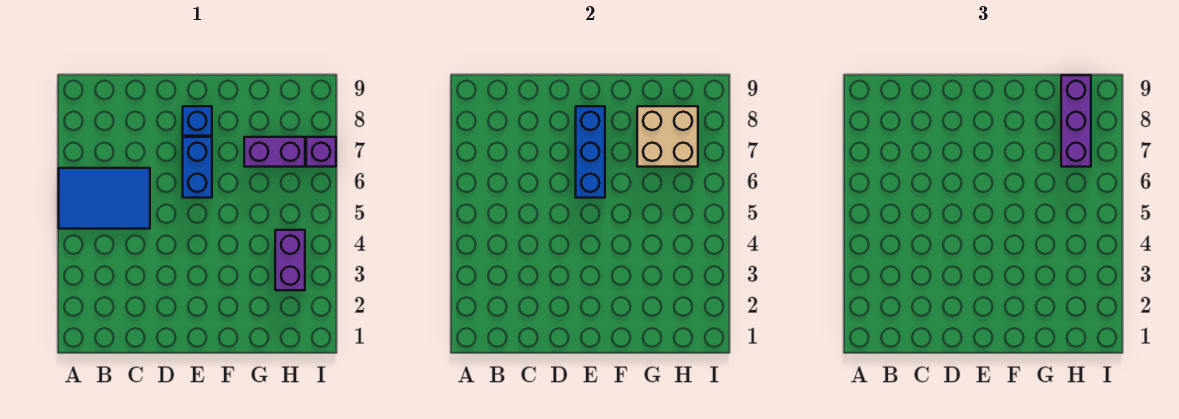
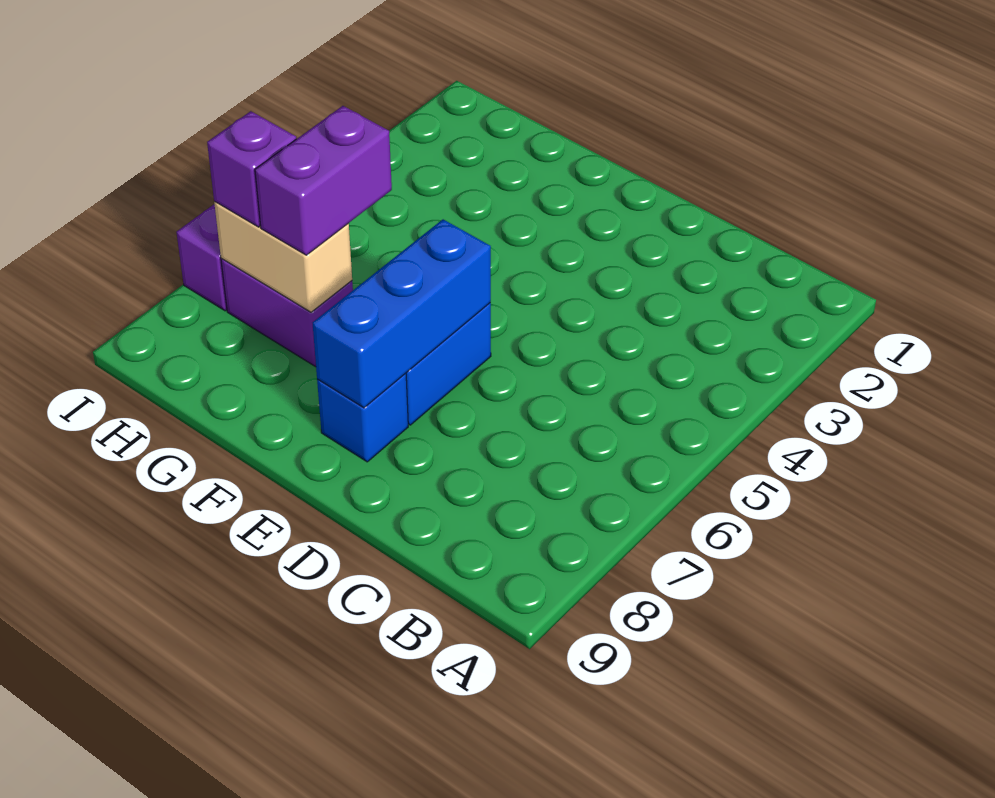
blue tile A5:C6 level 1 -> none
tan brick G7:H8 level 2 -> tan brick G7:H7 level 2
purple brick H3:H4 level 1 -> purple brick G6:G7 level 3
purple brick H7:H9 level 3 -> purple brick H7 level 3

